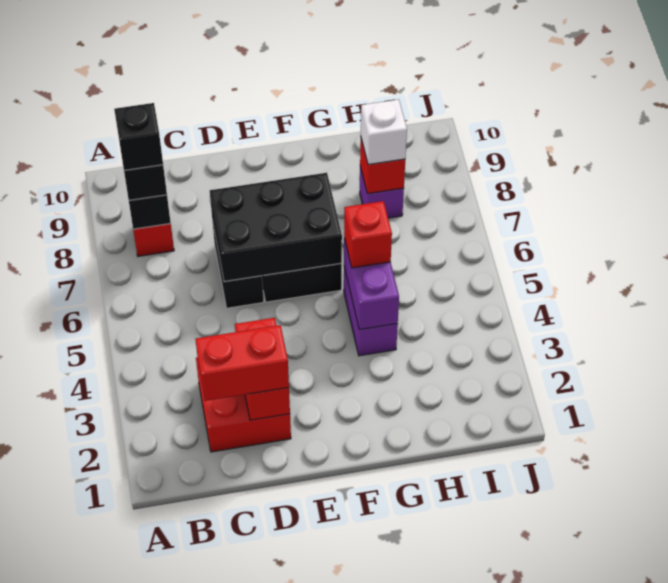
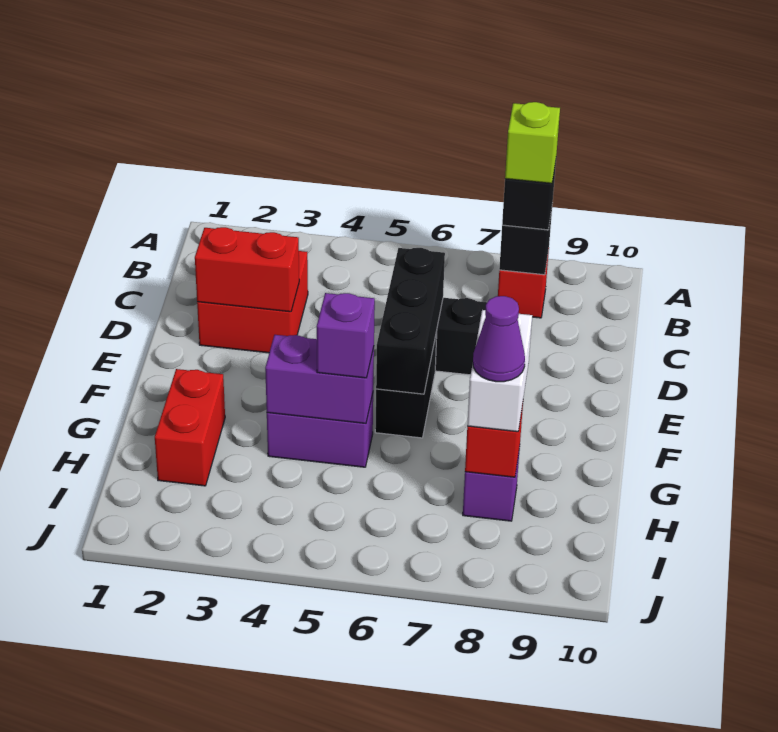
black brick B8 level 4 -> lime brick B8 level 4
red brick C2:D2 level 3 -> red brick G2:H2 level 1
black brick D6:F7 level 2 -> black brick D6:F6 level 2
red brick G5 level 3 -> purple brick G5 level 3
white brick H8 level 3 -> white brick G8:H8 level 3
none -> purple cone H8 level 4

